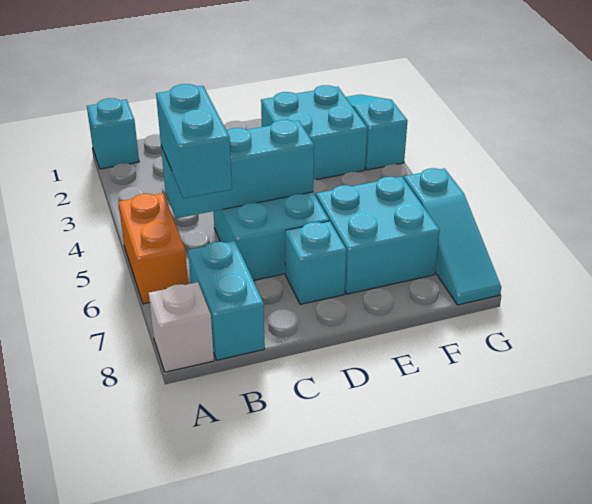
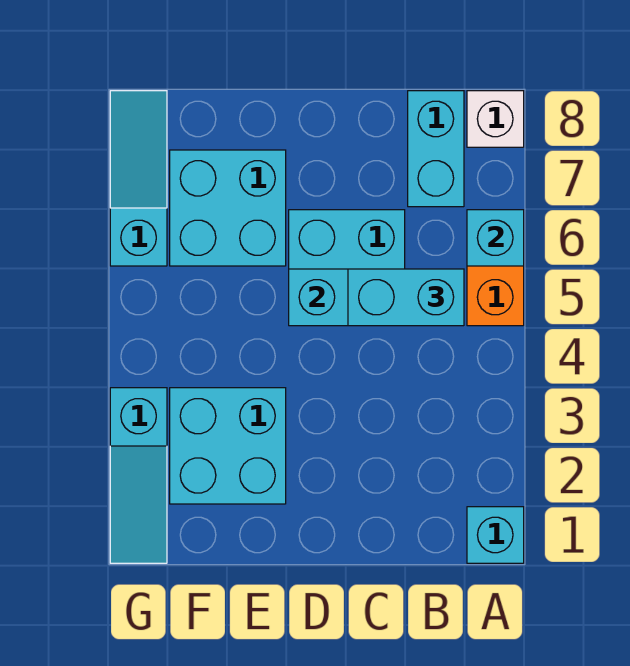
cyan brick B5:B6 level 3 -> cyan brick B5:C5 level 3
cyan brick D7 level 1 -> cyan brick A6 level 2

